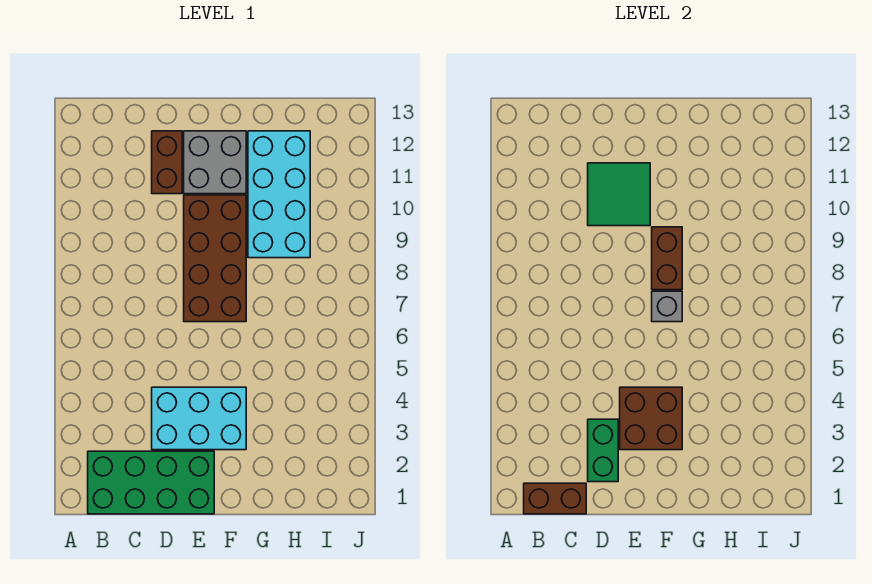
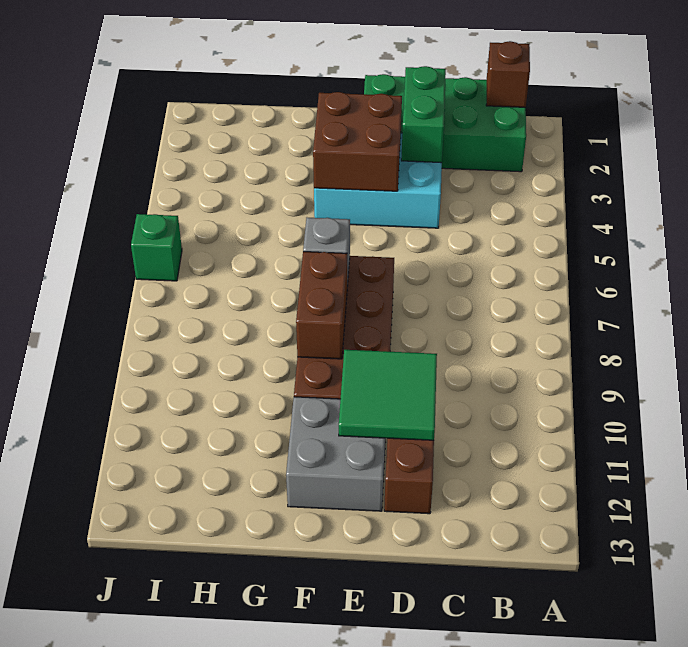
brown brick B1:C1 level 2 -> brown brick B1 level 2
cyan brick G9:H12 level 1 -> none
none -> green brick J6 level 1

